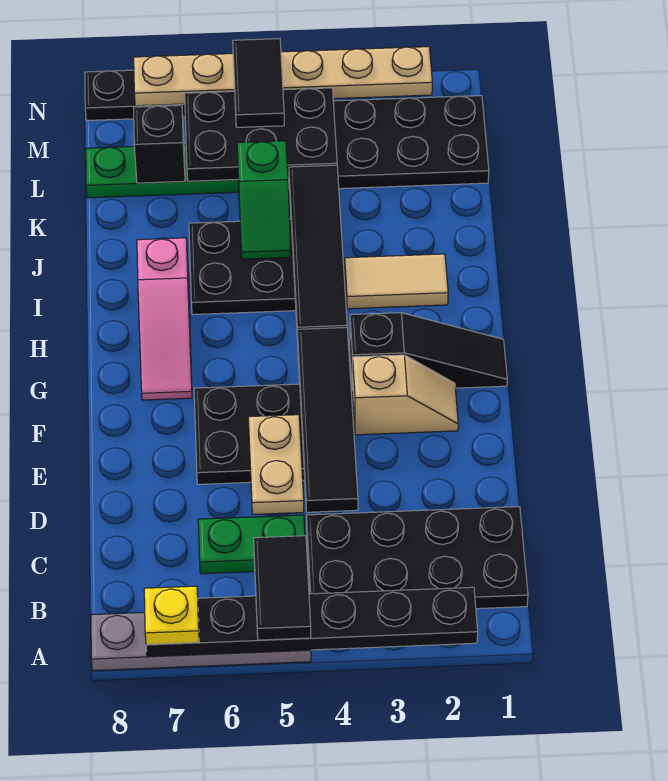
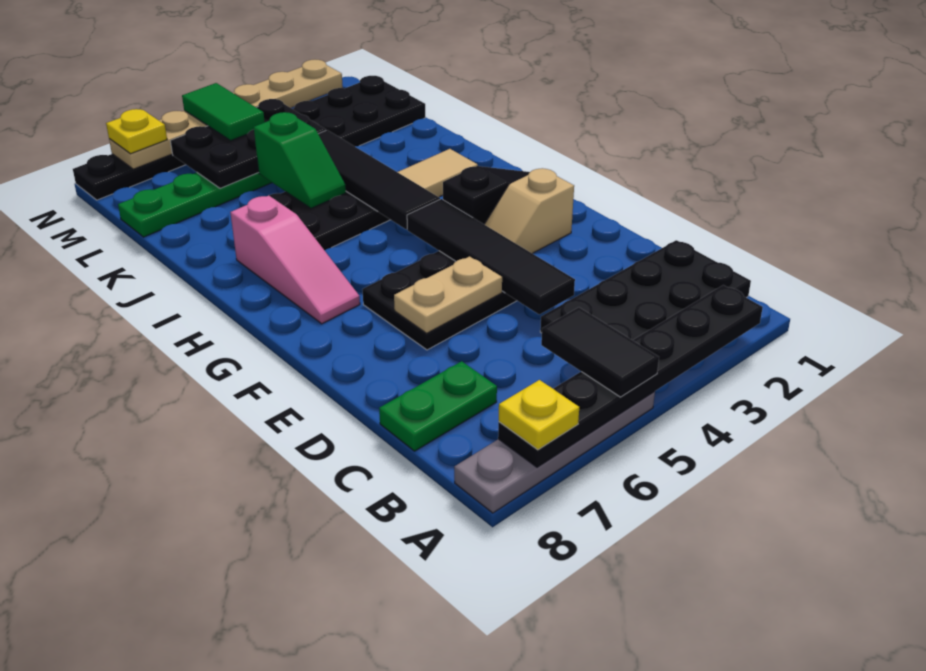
green plate C5:C6 level 1 -> green plate C7:C8 level 1
tan plate D5:E5 level 2 -> tan plate E5:E6 level 2
tan slope F2:F3 level 1 top 3 -> tan slope F2:F3 level 1 top 2
black brick L7 level 2 -> none
black tile M5:N5 level 3 -> green tile M5:N5 level 3
none -> yellow plate N7 level 3

